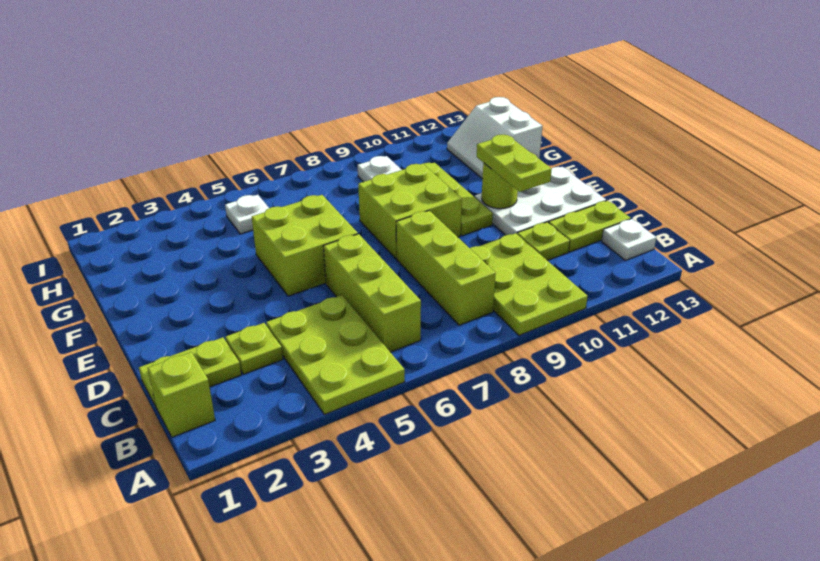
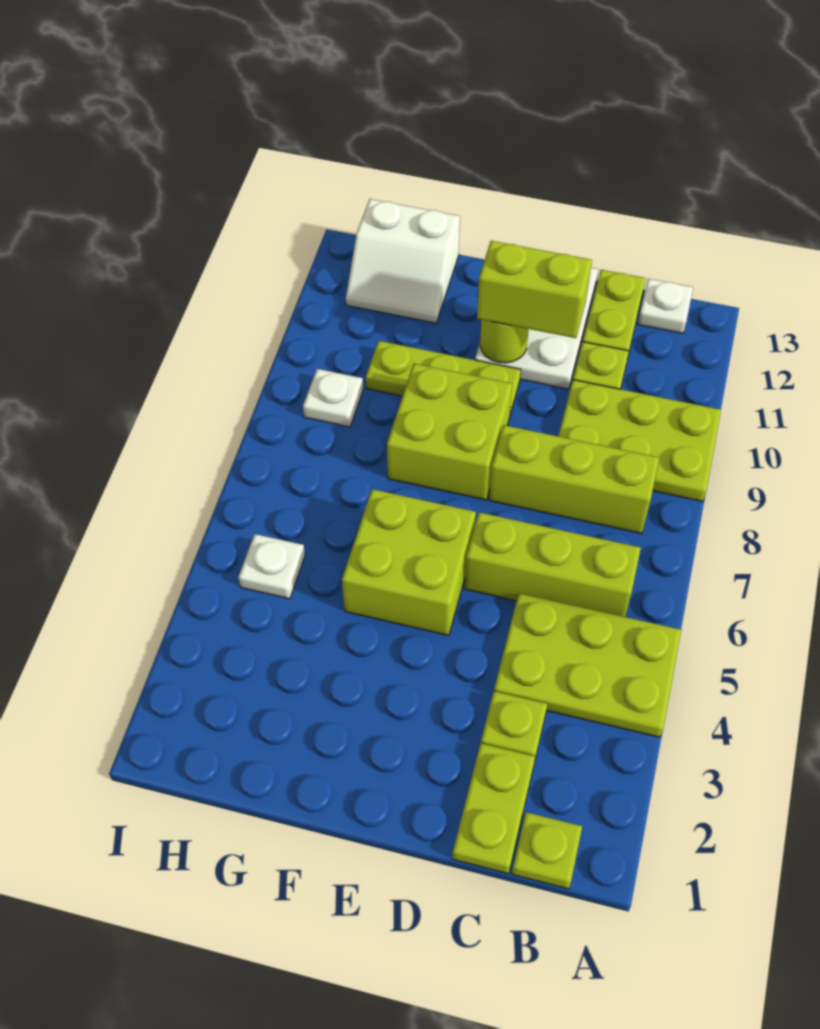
lime brick B1 level 1 -> lime plate B1 level 1
lime plate D11:E11 level 3 -> lime brick D11:E11 level 3

